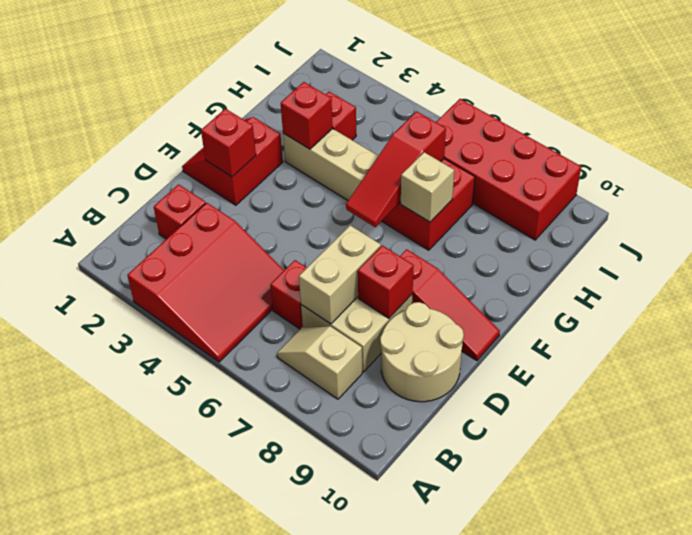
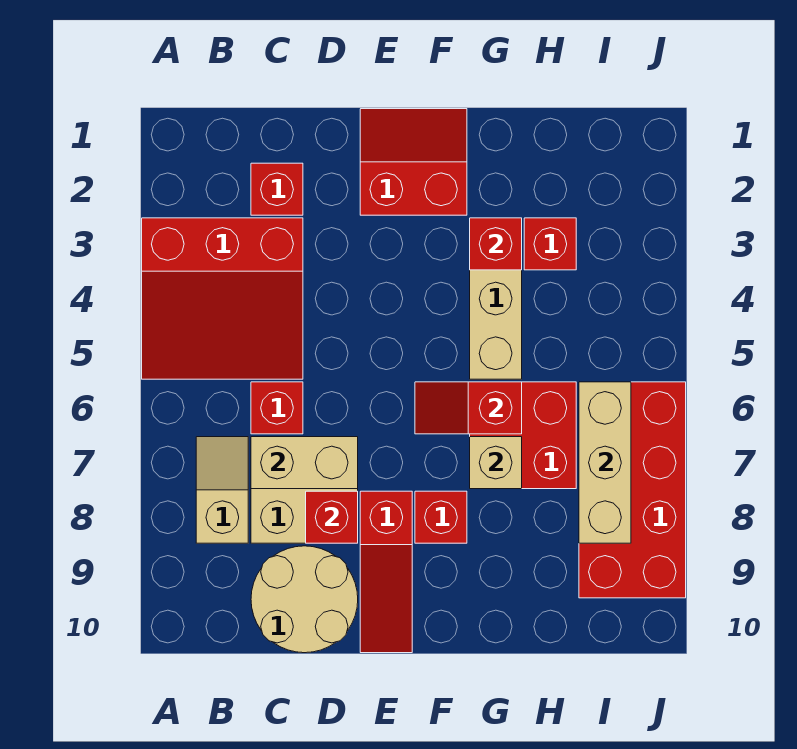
red brick E2 level 2 -> red brick F8 level 1
red slope F6:H6 level 2 top H -> red slope F6:G6 level 2 top G
none -> tan brick I6:I8 level 2

